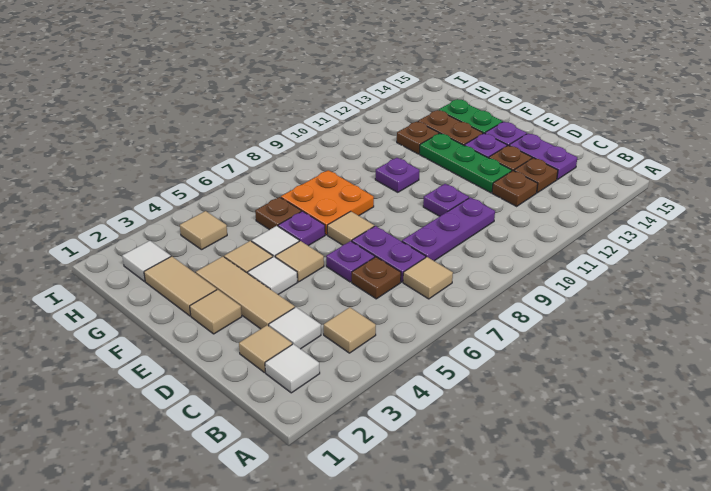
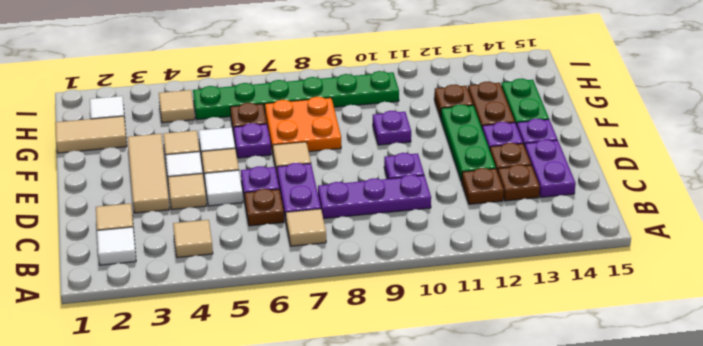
white tile C3 level 1 -> white tile D5 level 1
tan tile E2 level 1 -> tan tile D4 level 1
tan tile F2:G2 level 1 -> tan tile G1:G2 level 1
none -> green plate H5:H10 level 1

